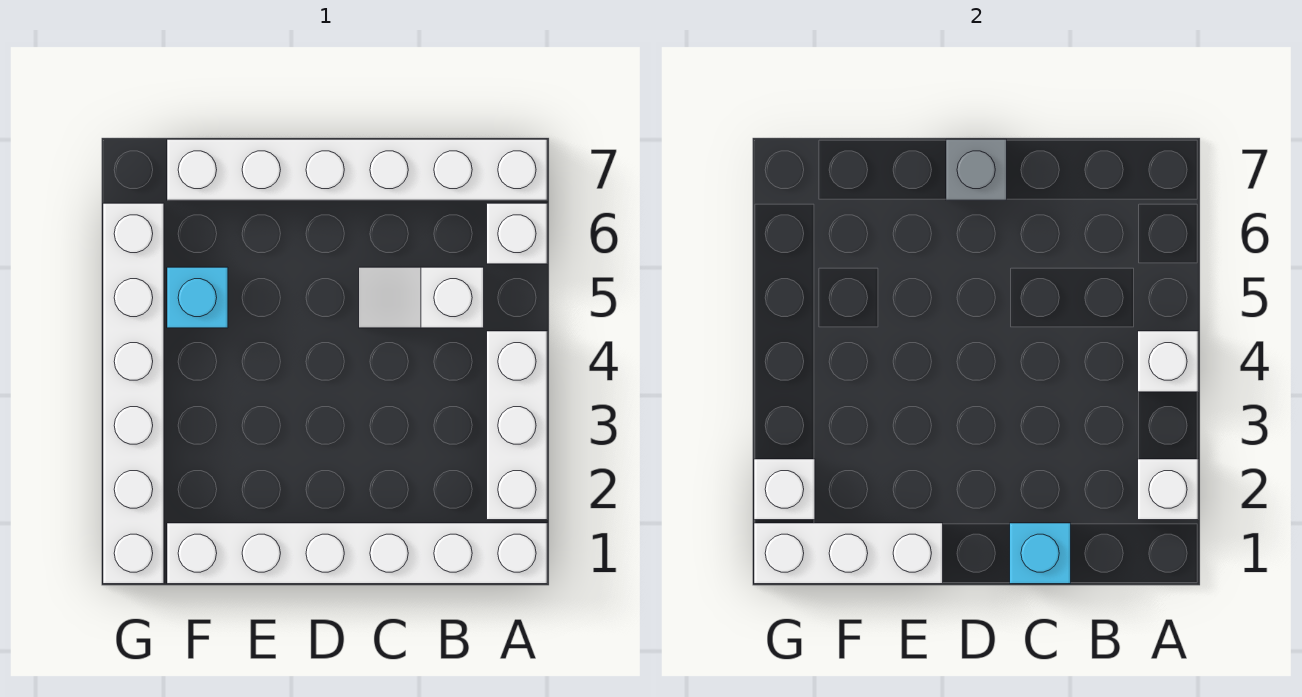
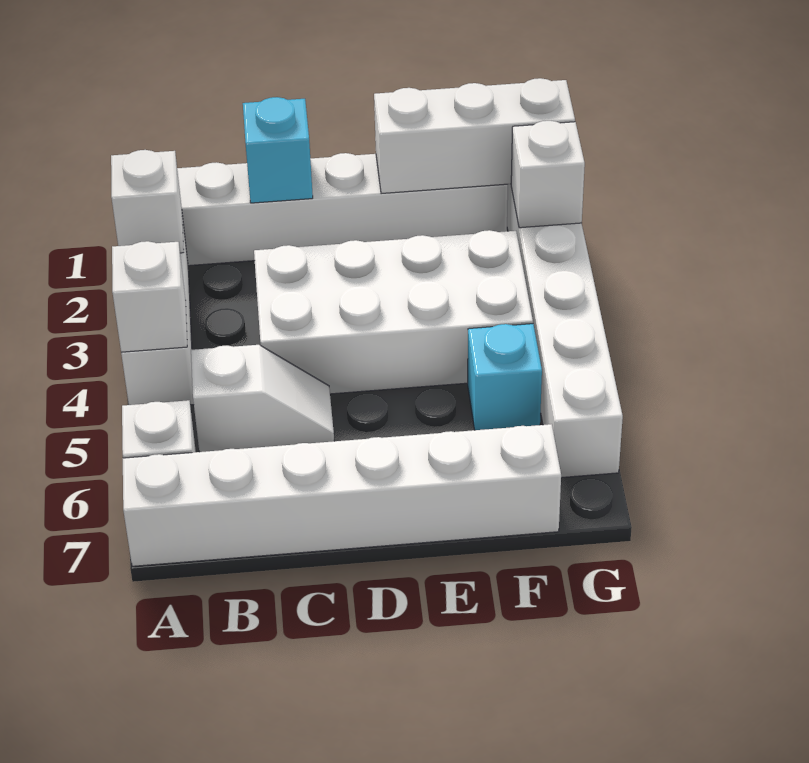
none -> white brick C3:F4 level 1
grey brick D7 level 2 -> none

